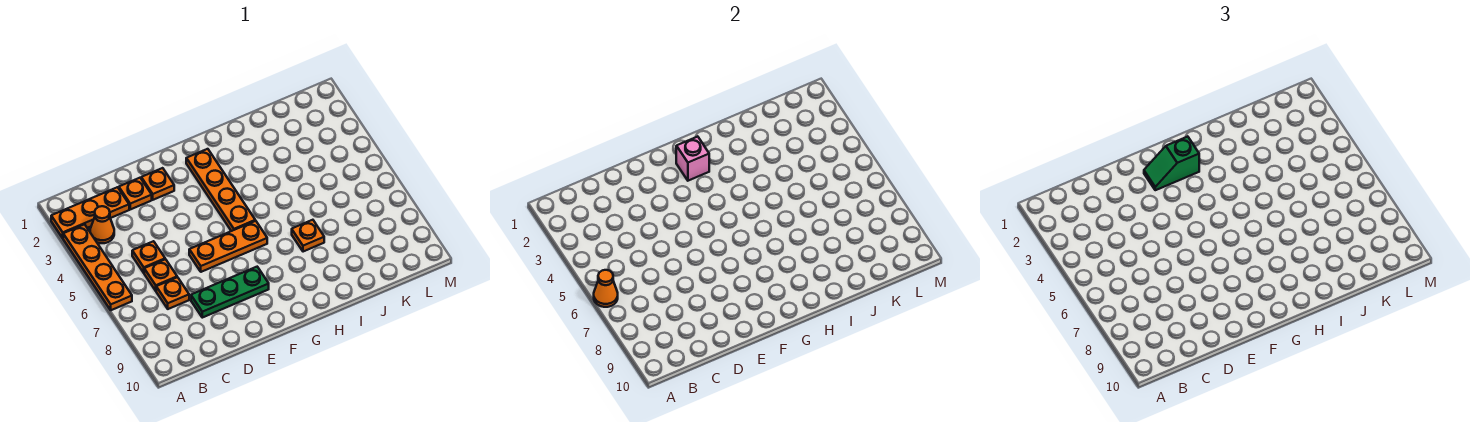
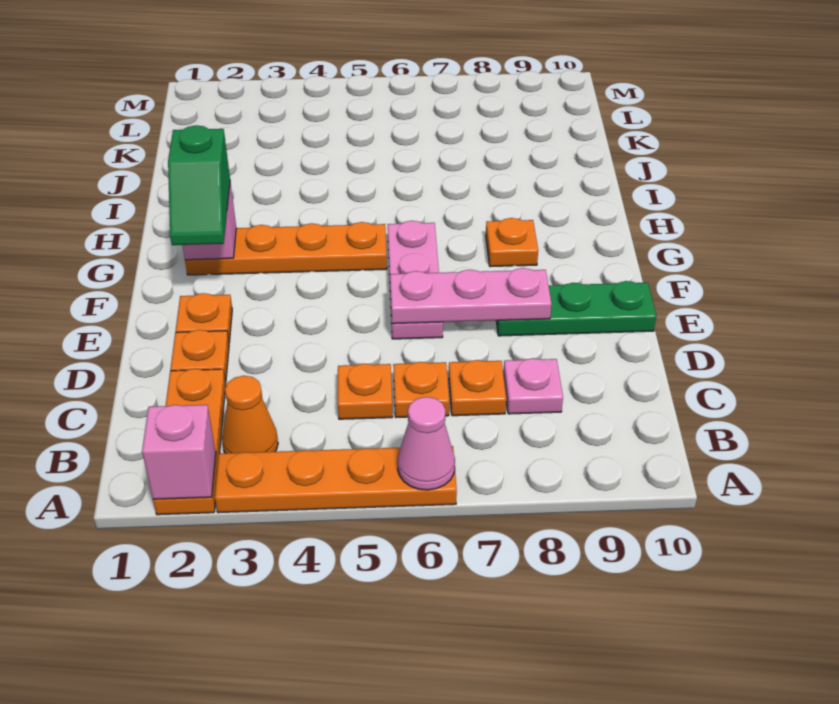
none -> pink brick A2 level 2
orange cone A6 level 2 -> pink cone A6 level 2
none -> pink plate C8 level 1
green plate D8:F8 level 1 -> green plate E8:E10 level 1
orange plate E6:G6 level 1 -> pink plate E6:G6 level 1
none -> pink plate E6:E8 level 2
orange plate I7 level 1 -> orange plate G8 level 1

